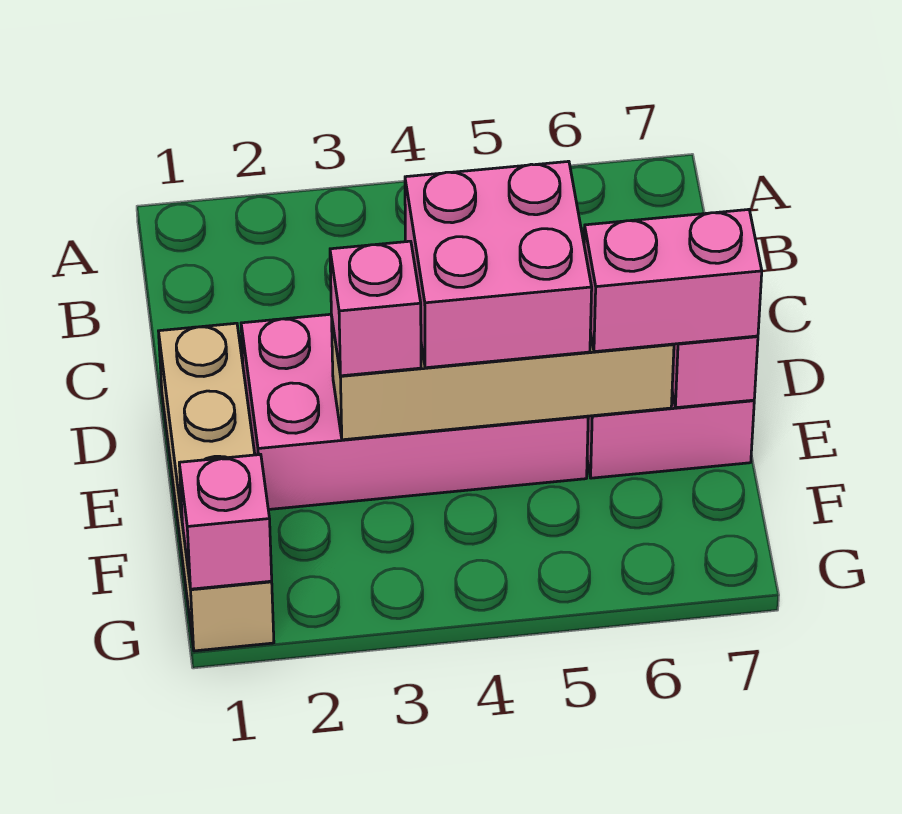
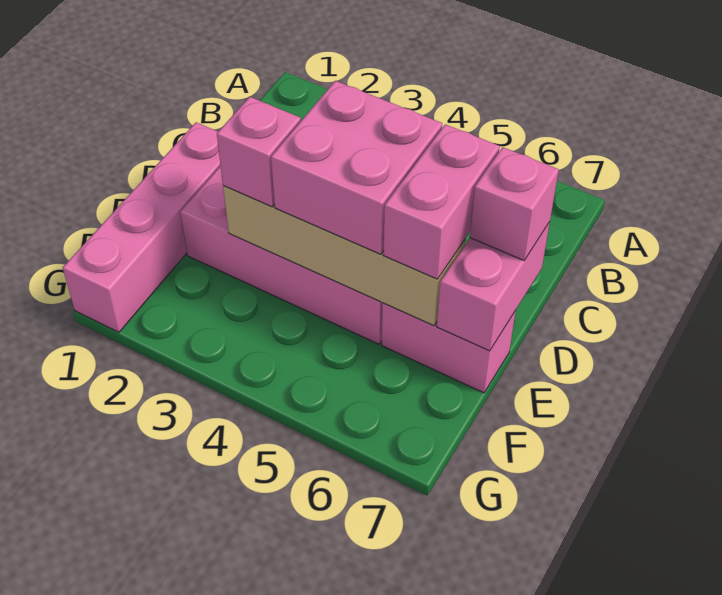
tan brick D1:G1 level 1 -> pink brick D1:G1 level 1
pink brick E6:E7 level 3 -> pink brick D6:E6 level 3
pink brick G1 level 2 -> pink brick D7 level 3

